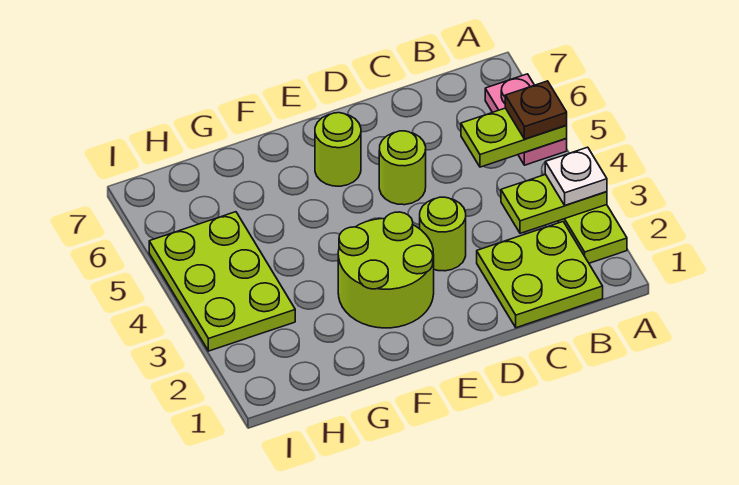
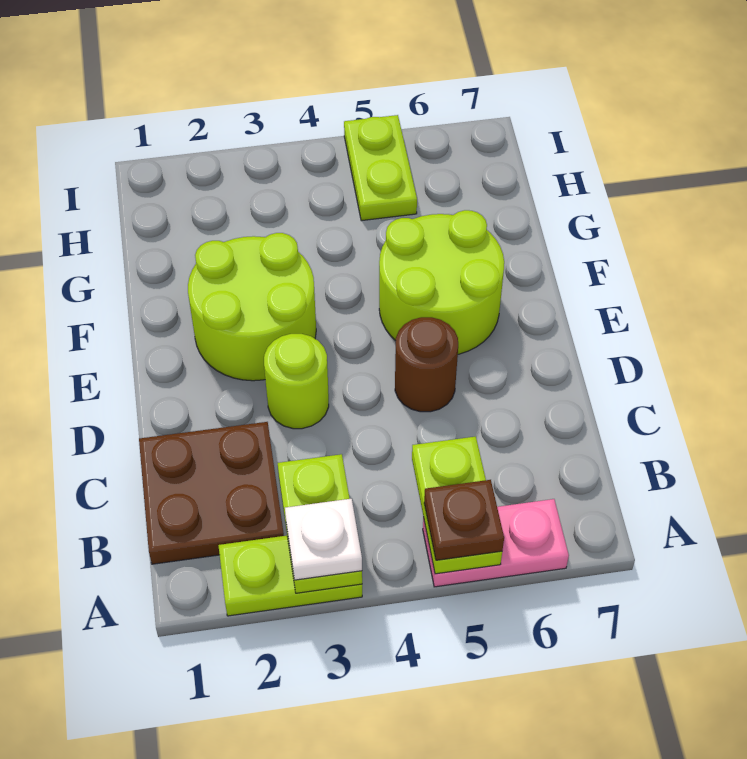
lime plate B1:C2 level 1 -> brown plate B1:C2 level 1
lime round brick D5 level 1 -> brown round brick D5 level 1
lime round brick E6 level 1 -> lime round brick E5:F6 level 1
lime plate H3:I5 level 1 -> lime plate H5:I5 level 1

